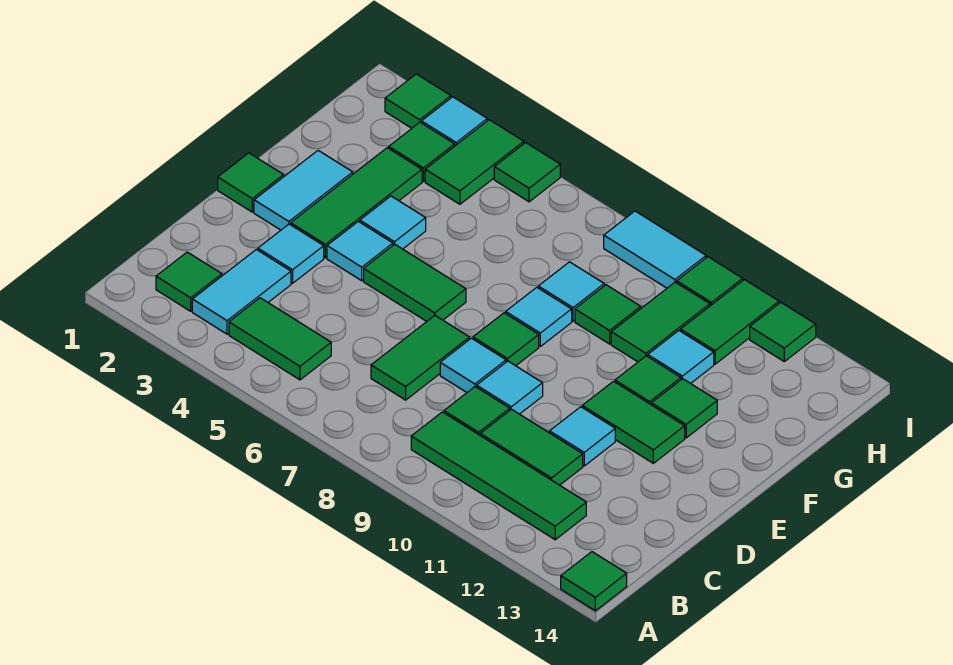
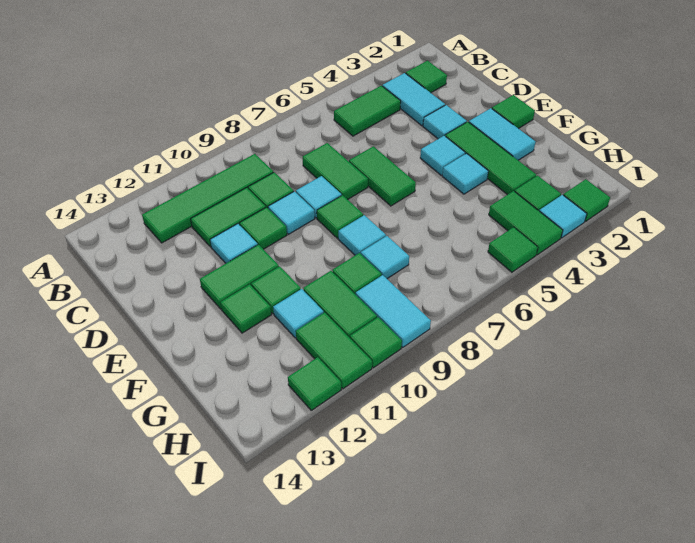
green tile A14 level 1 -> green tile D10 level 1
green tile E5:E6 level 1 -> green tile D6:E6 level 1
cyan tile I8:I9 level 1 -> cyan tile H9:I9 level 1

